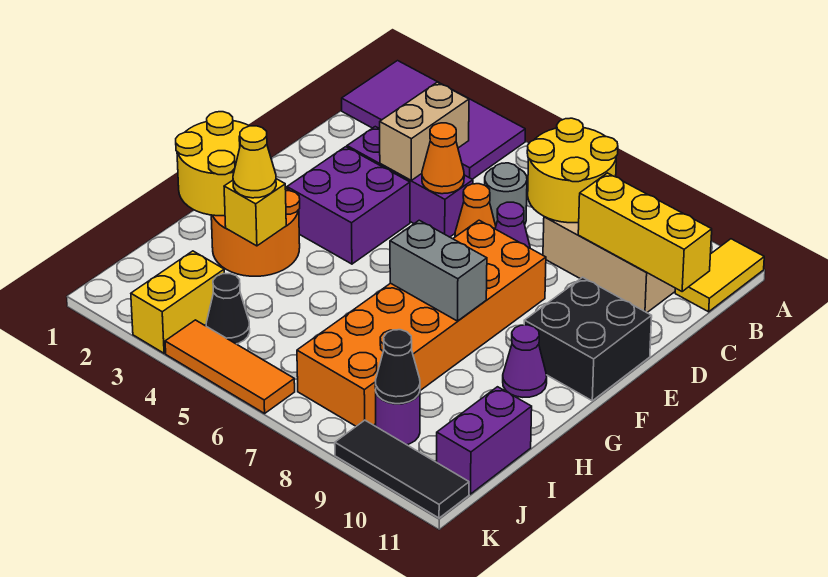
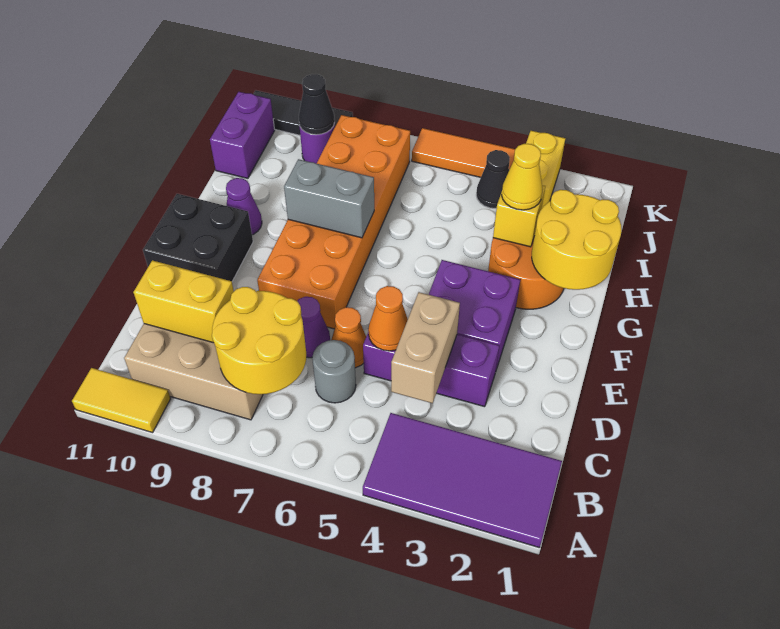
yellow tile A11:B11 level 1 -> yellow tile A10:A11 level 1
yellow brick C9:C11 level 2 -> yellow brick C9:C10 level 2

